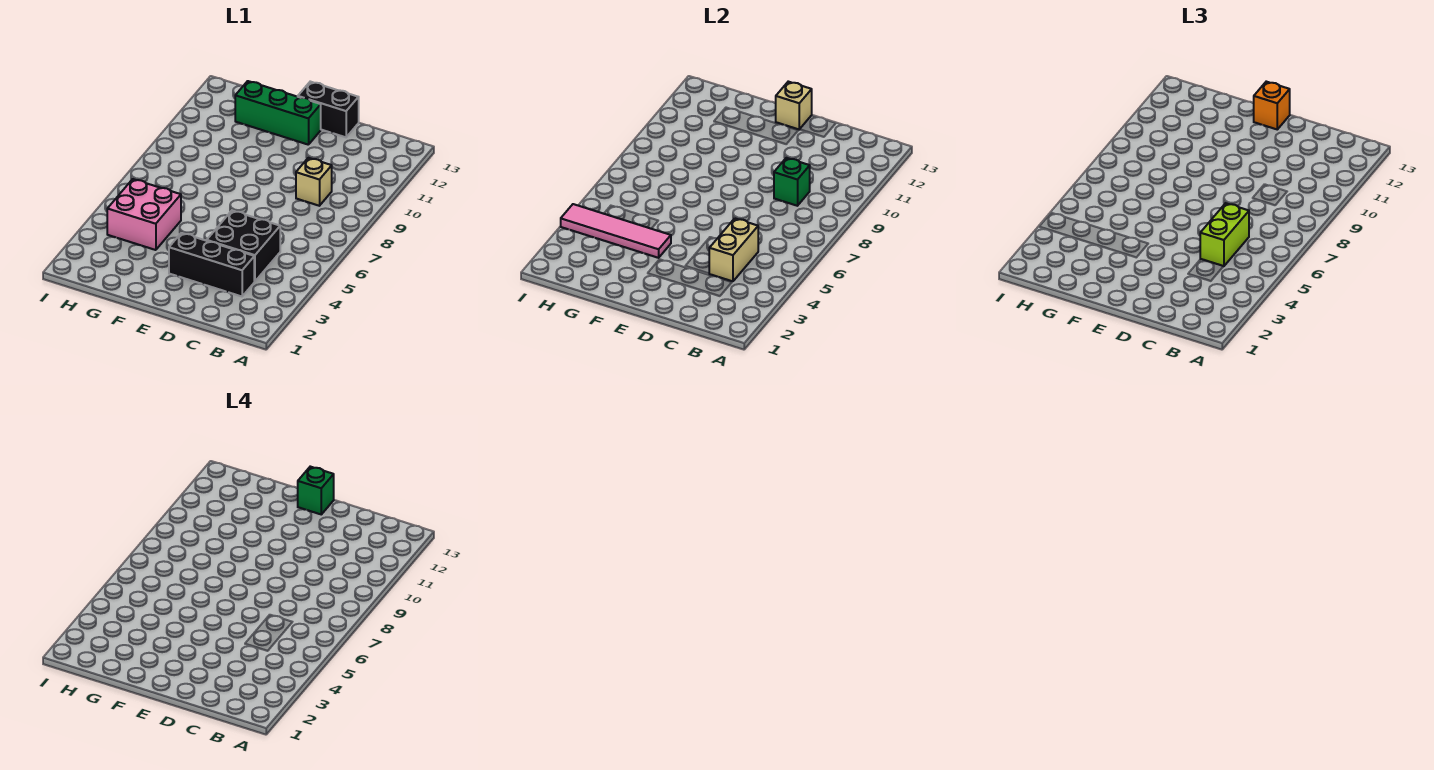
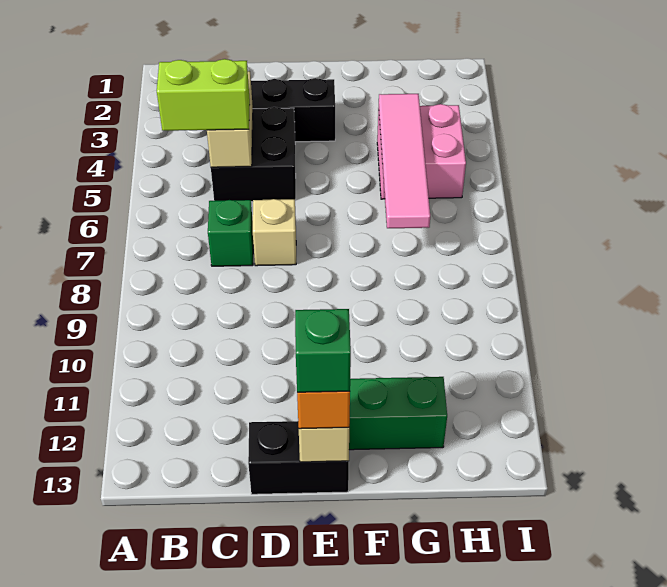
lime brick C5:C6 level 3 -> lime brick B5:C5 level 3
tan brick C9 level 1 -> tan brick D7 level 1
green brick C9 level 2 -> green brick C7 level 1
pink tile F4:I4 level 2 -> pink tile G4:G7 level 2

